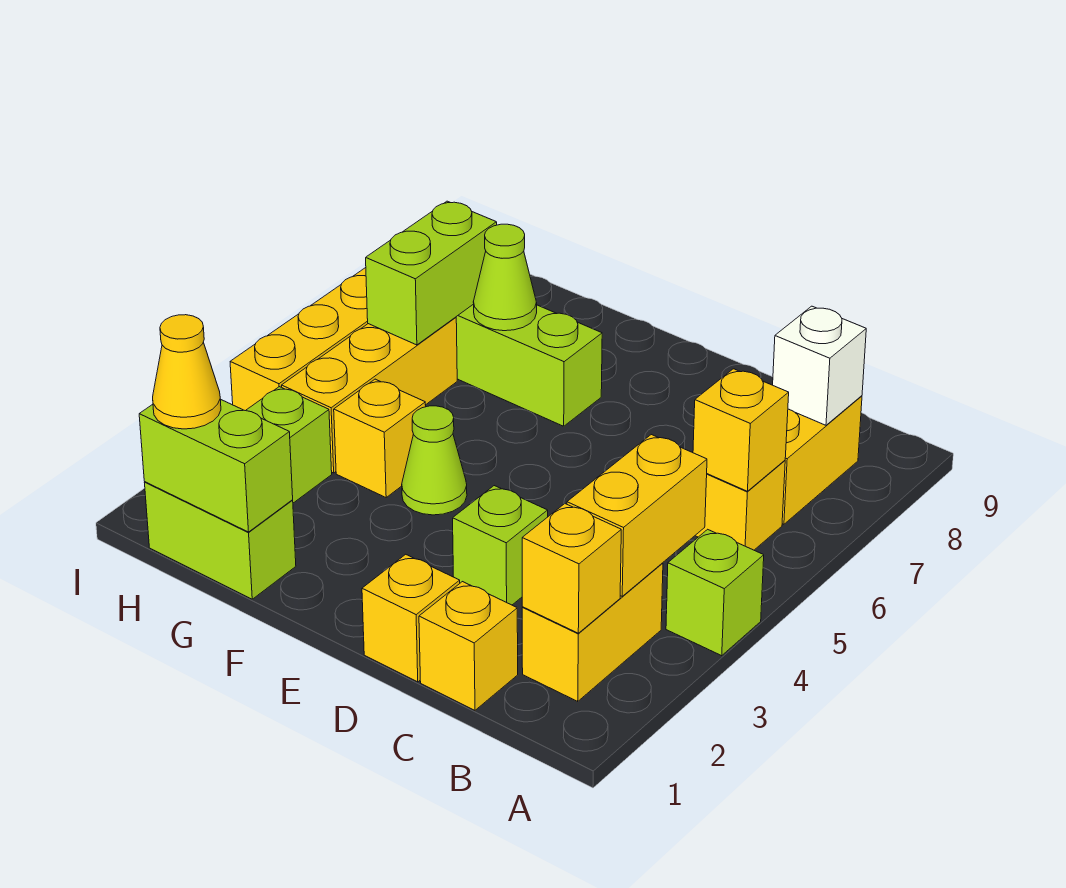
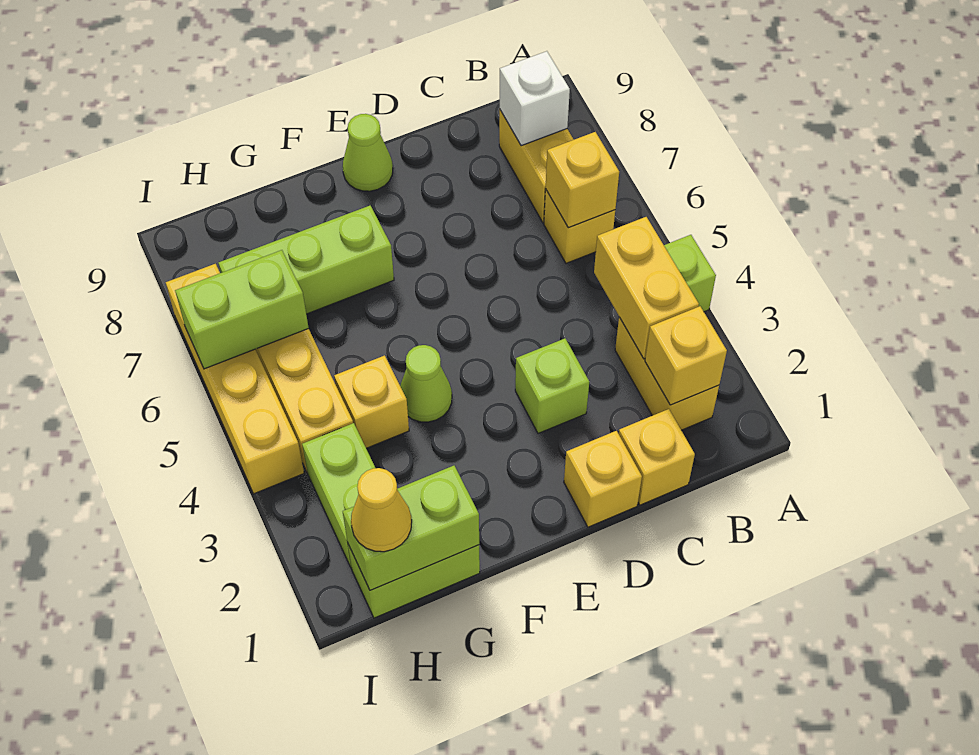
lime cone G7 level 2 -> lime cone E9 level 1
lime brick H6:H7 level 2 -> lime brick H6:I6 level 2

